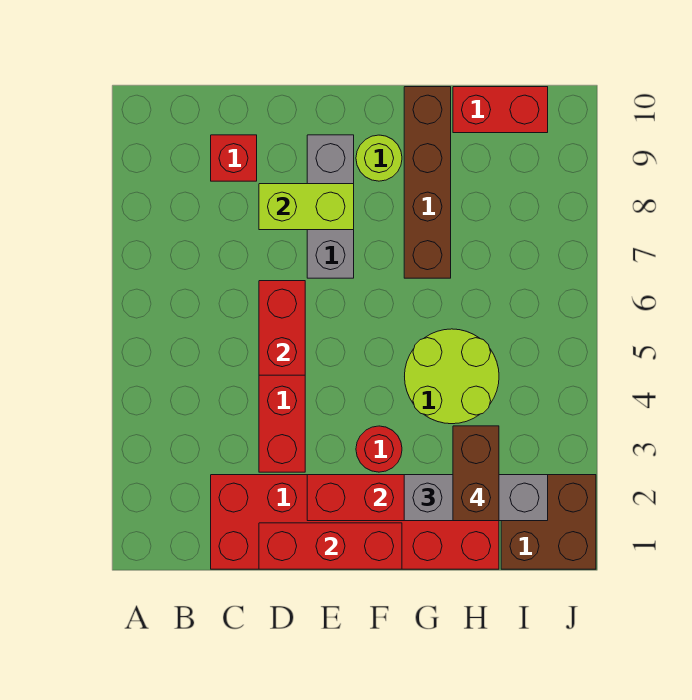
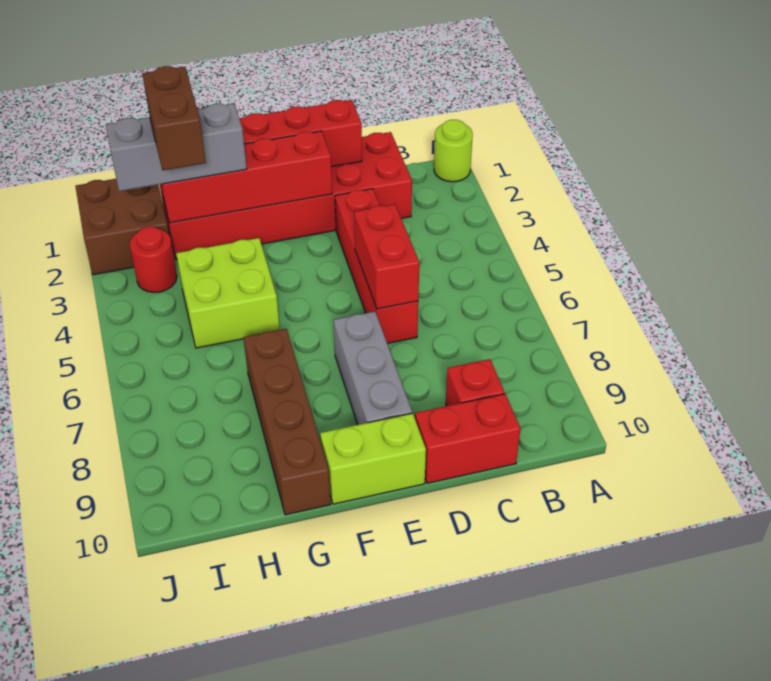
lime brick D8:E8 level 2 -> lime brick E10:F10 level 1
red round brick F3 level 1 -> red round brick I3 level 1
lime round brick F9 level 1 -> lime round brick A1 level 1
lime round brick G4:H5 level 1 -> lime brick G4:H5 level 1
red brick H10:I10 level 1 -> red brick C10:D10 level 1

